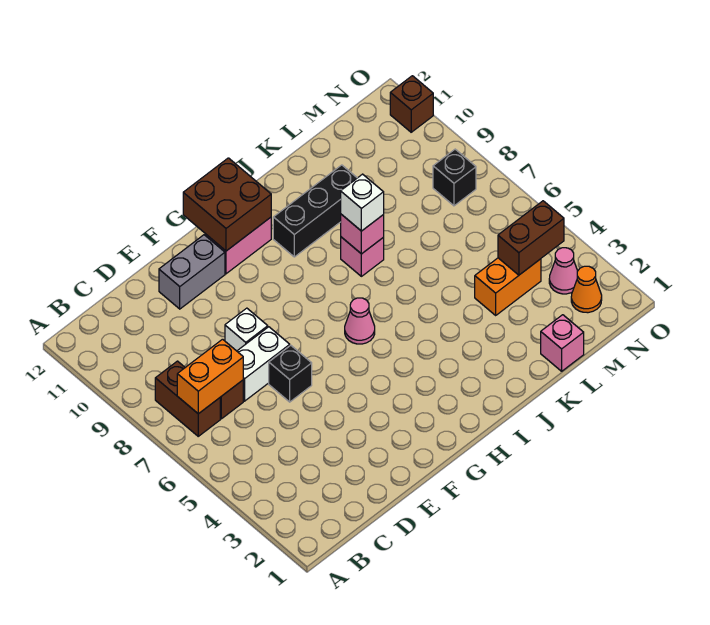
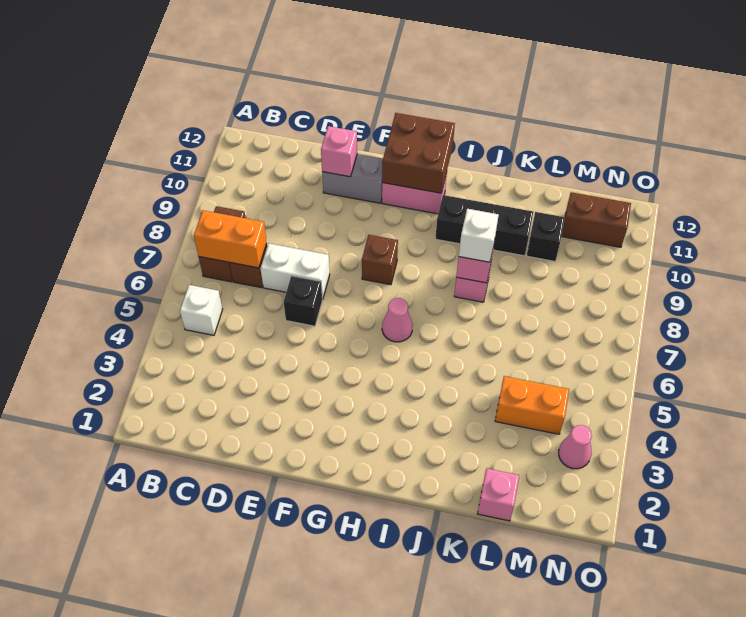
white brick E8 level 1 -> white brick B5 level 1
none -> pink brick E11 level 2
brown brick M4:N4 level 2 -> brown brick M11:N11 level 1
orange cone N2 level 1 -> none
black brick N8 level 1 -> black brick L10 level 1
brown brick O11 level 1 -> brown brick G8 level 1

